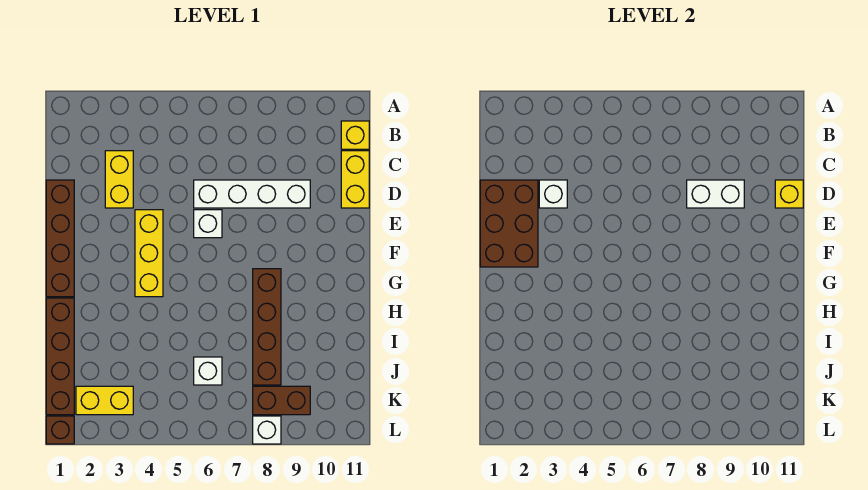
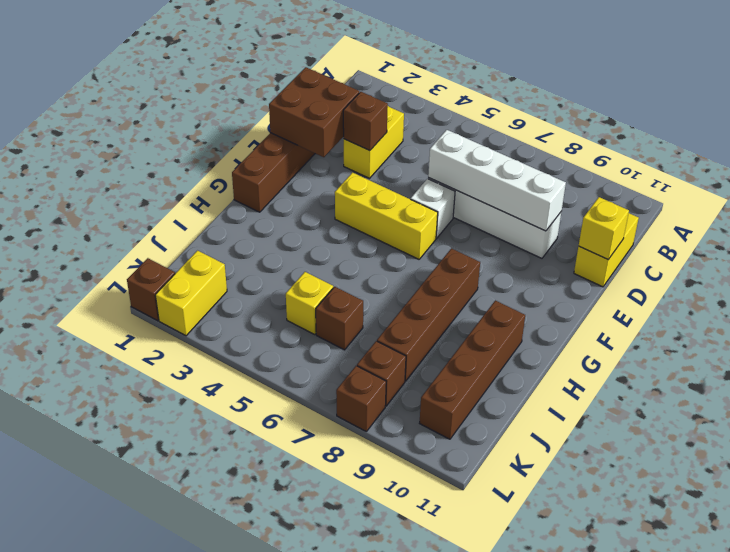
yellow brick B11 level 1 -> yellow brick J5 level 1
brown brick D1:F2 level 2 -> brown brick D1:E2 level 2
white brick D3 level 2 -> brown brick D3 level 2
white brick D8:D9 level 2 -> white brick D6:D9 level 2
yellow brick E4:G4 level 1 -> yellow brick F4:F6 level 1
brown brick H1:K1 level 1 -> brown brick H10:K10 level 1
white brick J6 level 1 -> brown brick J6 level 1
yellow brick K2:K3 level 1 -> yellow brick K2:L2 level 1
brown brick K8:K9 level 1 -> brown brick K8 level 1
white brick L8 level 1 -> brown brick L8 level 1

